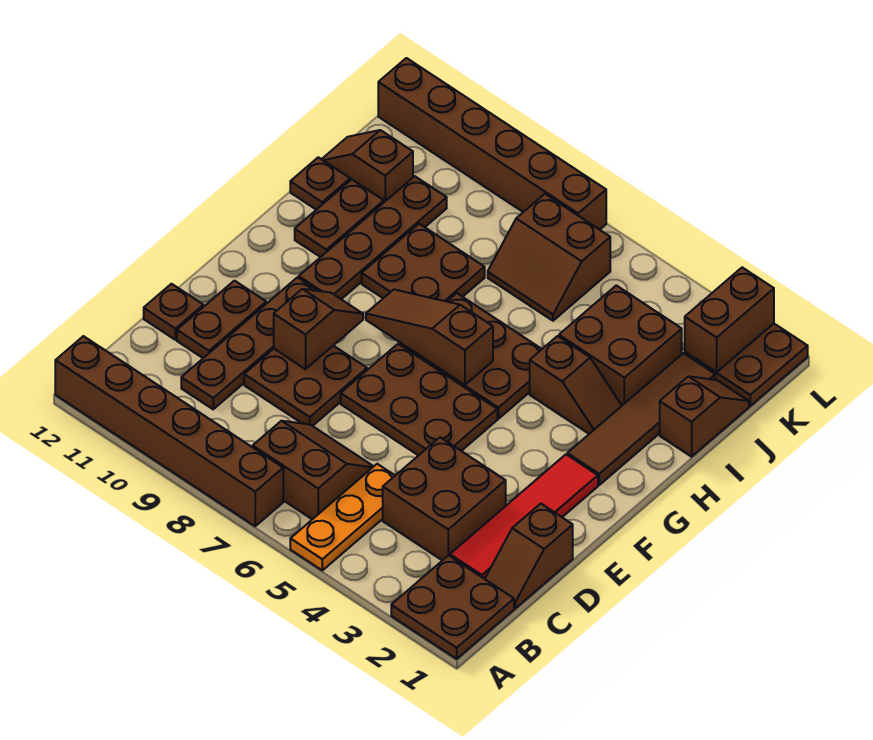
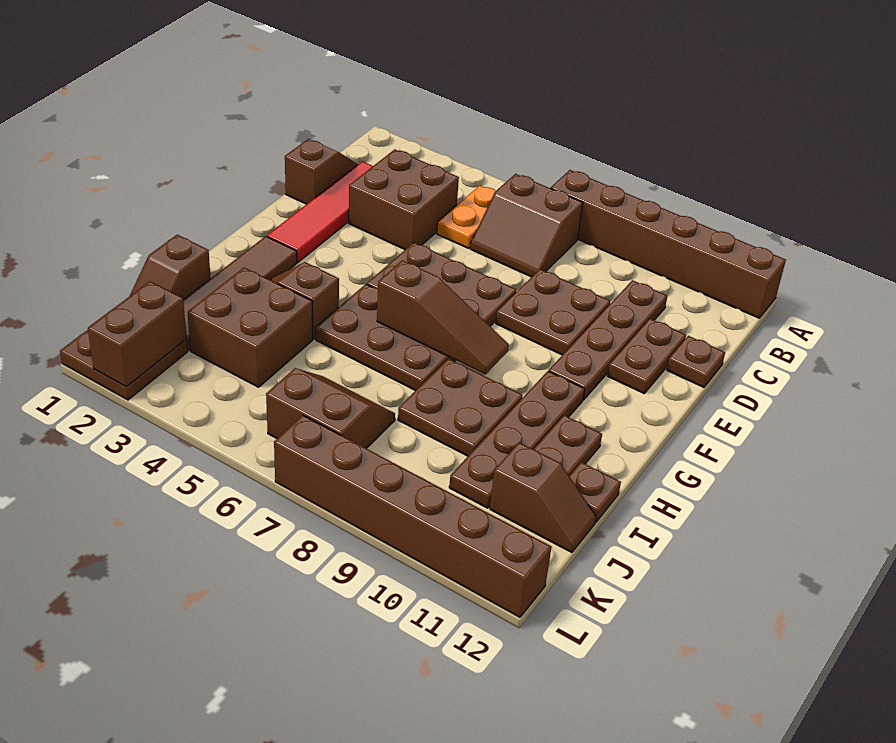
brown plate A1:B2 level 1 -> none
orange plate A5:C5 level 1 -> orange plate B5:C5 level 1
brown slope E9:F9 level 2 top E -> none

